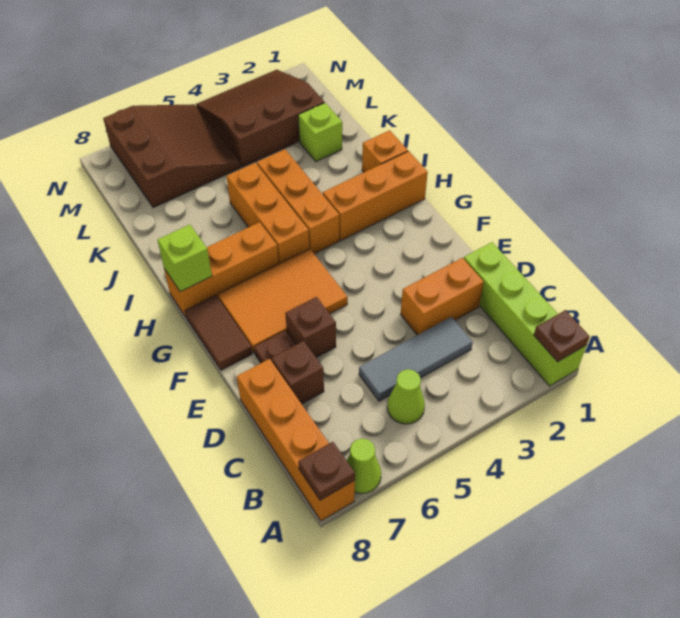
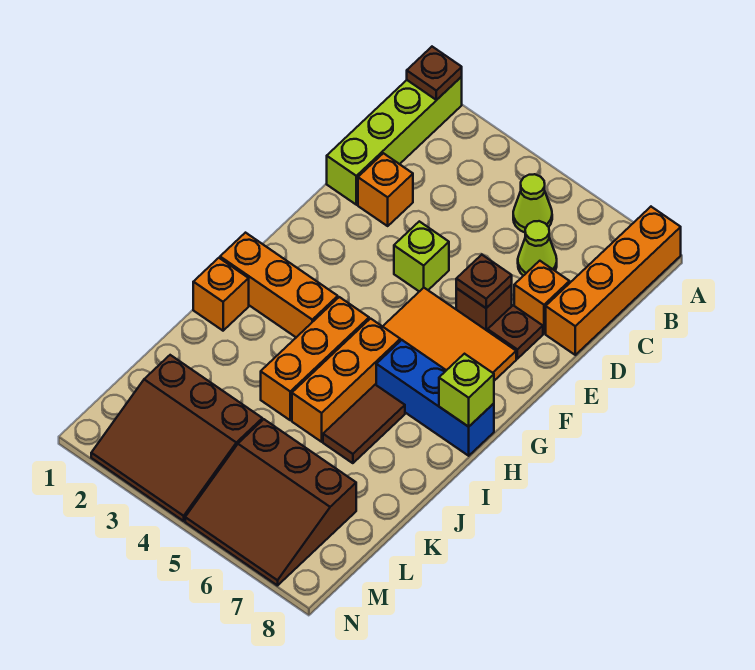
lime cone A7 level 1 -> lime cone C6 level 1
brown plate A8 level 2 -> brown plate E6 level 2
grey tile C3:C5 level 1 -> none
orange brick D2:D3 level 1 -> orange brick D2 level 1
brown brick D7 level 1 -> orange brick D7 level 1
brown tile F8:G8 level 1 -> brown tile I6:J6 level 1
orange brick H6:H8 level 1 -> blue brick H6:H8 level 1
lime brick K2 level 1 -> lime brick E4 level 1
brown slope L5:N7 level 1 top 7 -> brown slope L5:N7 level 1 top L

